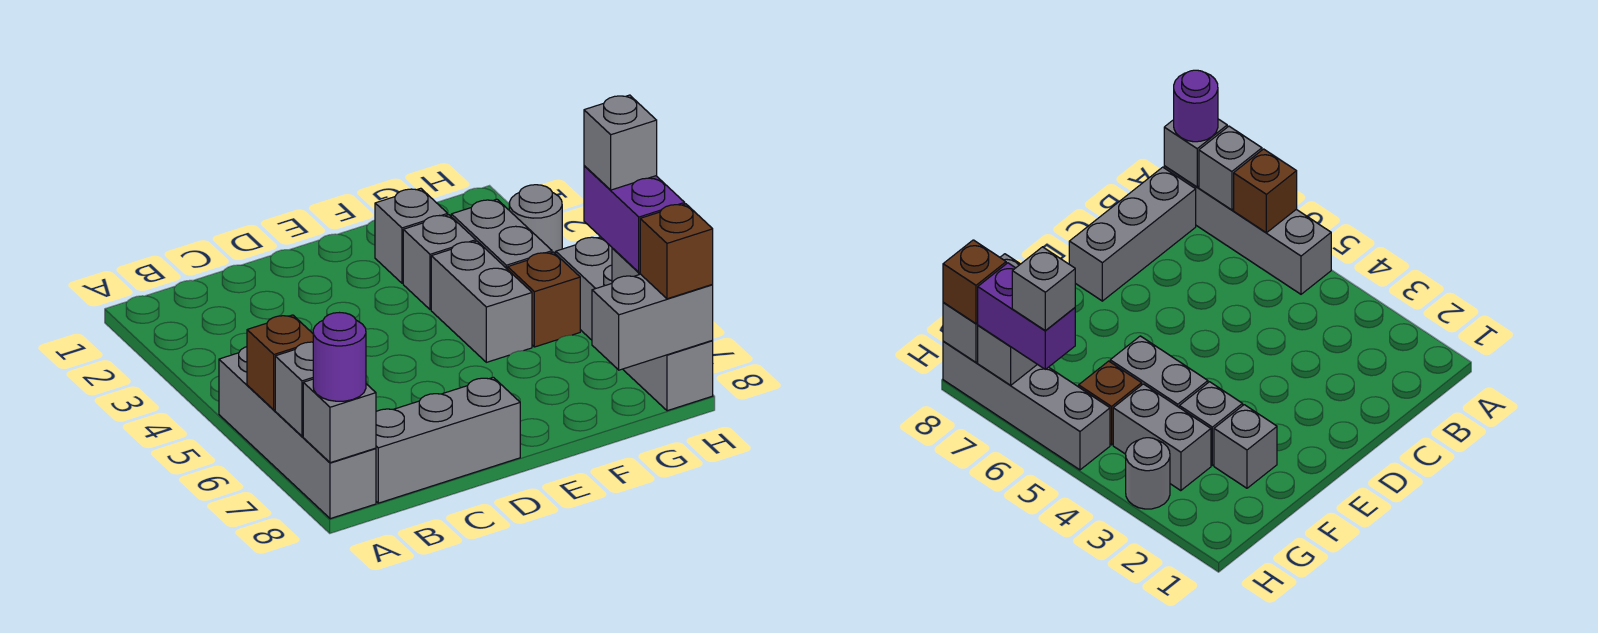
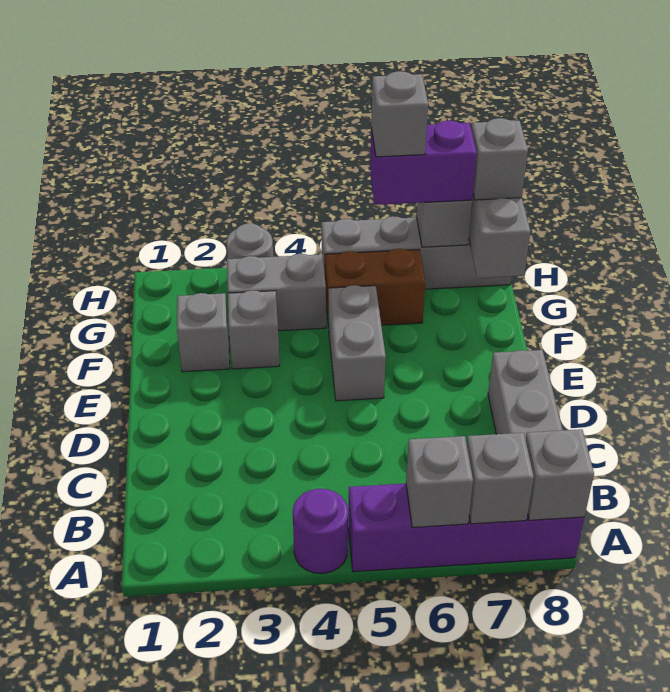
grey brick A5:A8 level 1 -> purple brick A5:A8 level 1
brown brick A6 level 2 -> grey brick A6 level 2
purple round brick A8 level 3 -> purple round brick A4 level 1
grey brick F4:F5 level 1 -> grey brick E5:F5 level 1
brown brick G5 level 1 -> brown brick G5:G6 level 1
brown brick H8 level 3 -> grey brick H8 level 3

